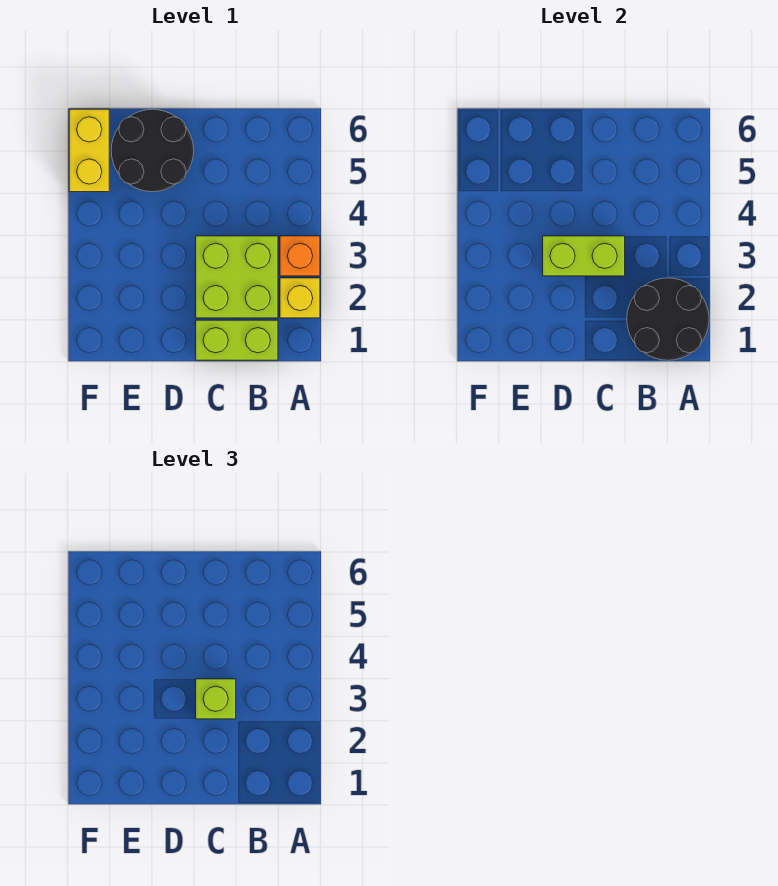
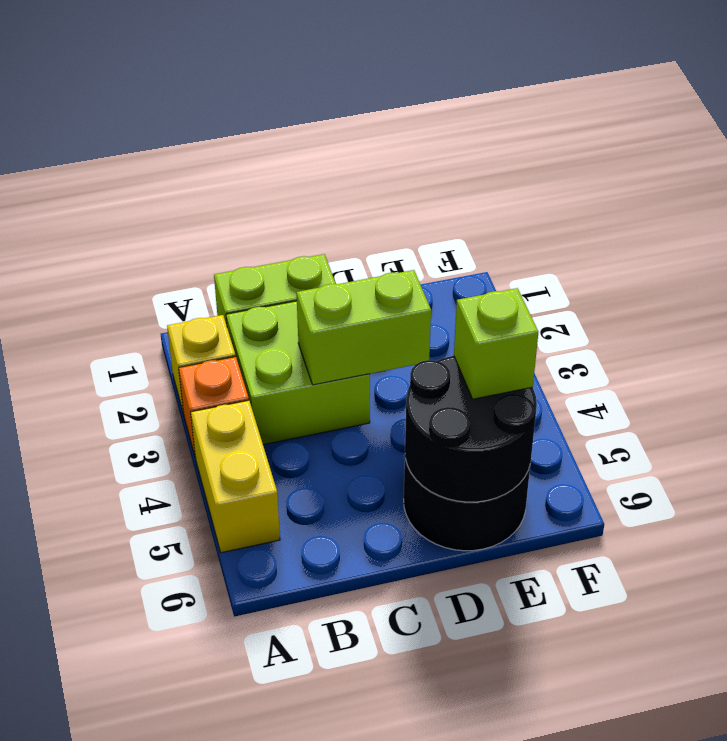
black round brick A1:B2 level 2 -> black round brick D5:E6 level 2
lime brick C3 level 3 -> lime brick E5 level 3
yellow brick F5:F6 level 1 -> yellow brick A4:A5 level 1

